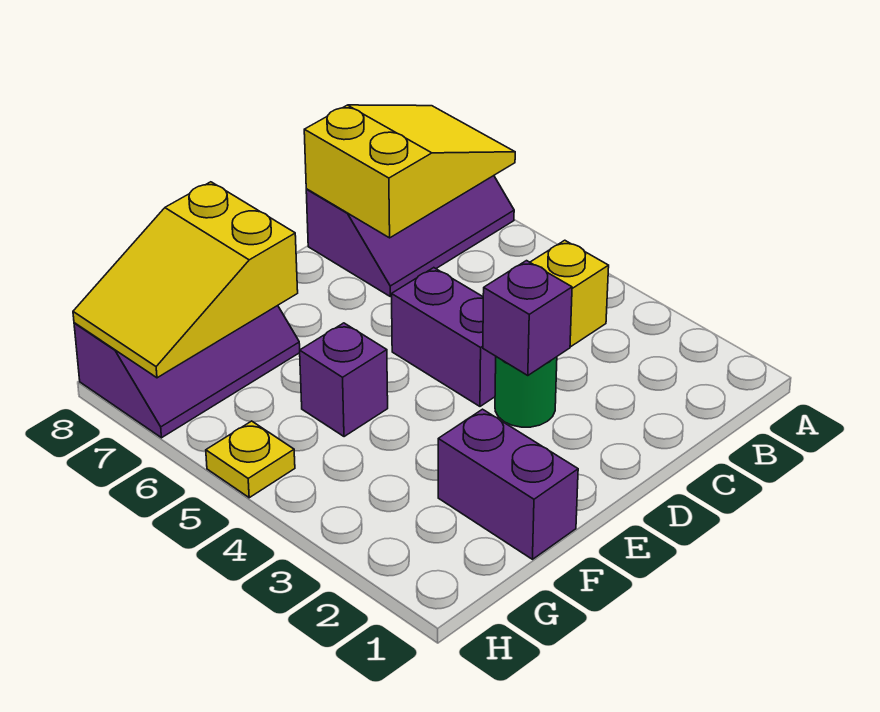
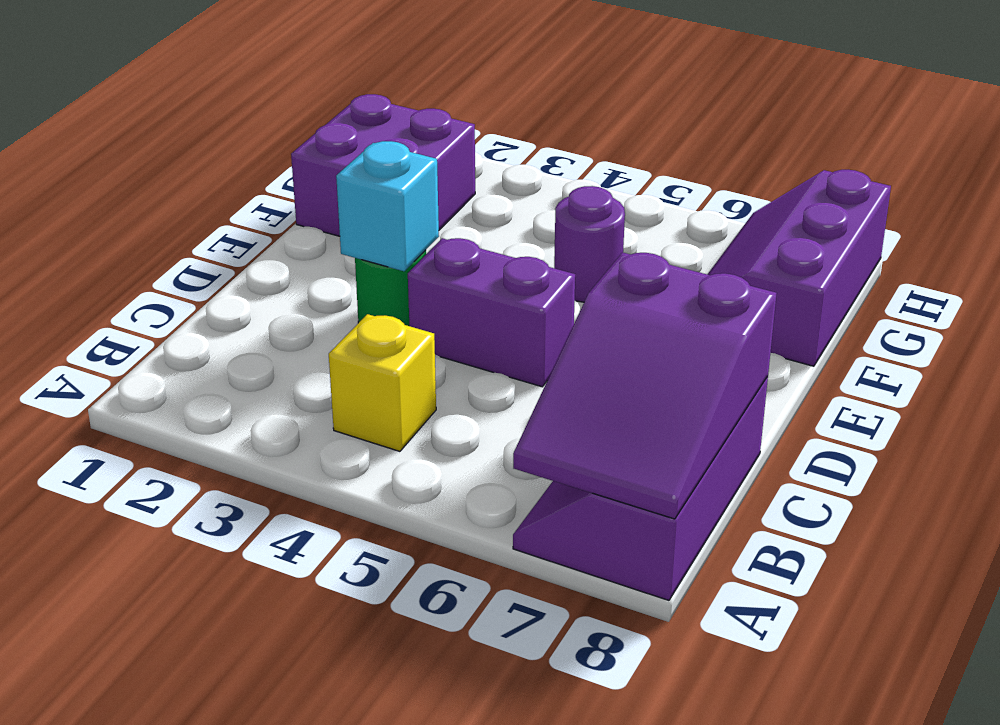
yellow slope A7:C8 level 2 top C -> purple slope A7:C8 level 2 top C
purple brick D3 level 2 -> cyan brick D3 level 2
purple brick F1:F2 level 1 -> purple brick F1:G2 level 1
purple brick F5 level 1 -> purple round brick F5 level 1
yellow slope F7:H8 level 2 top F -> none
yellow plate H5 level 1 -> none

